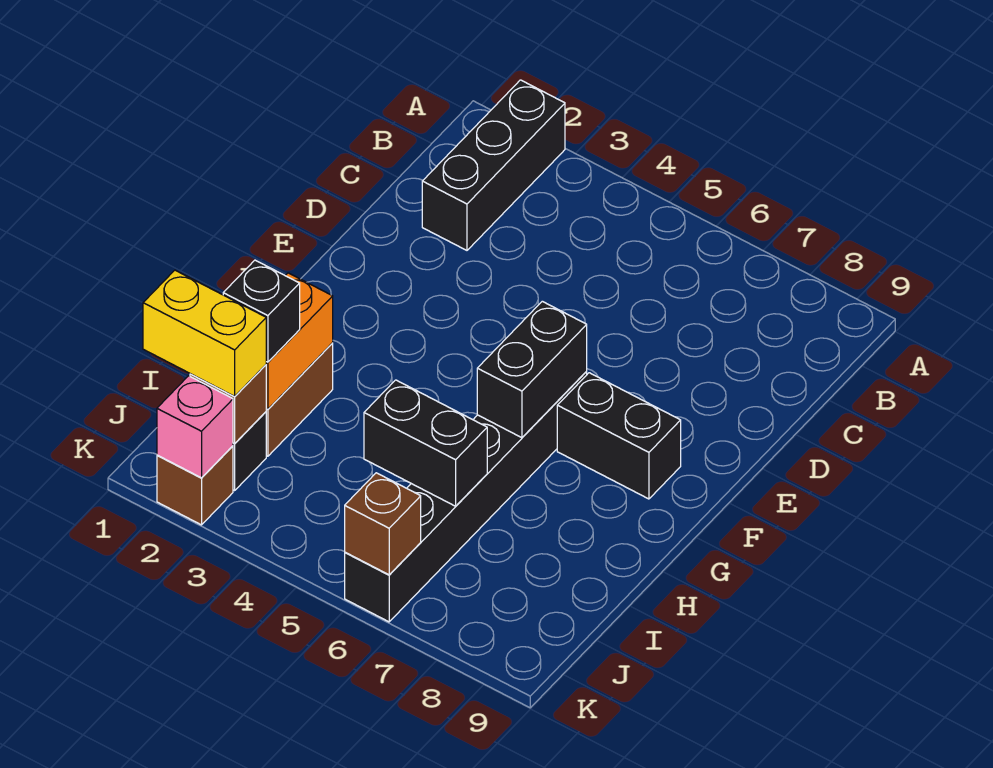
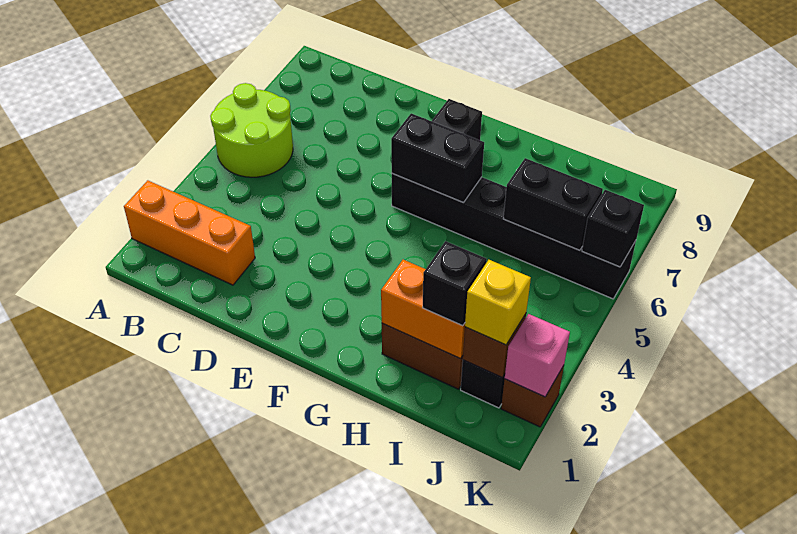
black brick A2:C2 level 1 -> orange brick A2:C2 level 1
none -> lime round brick A5:B6 level 1
black brick I5:I6 level 2 -> black brick I6:J6 level 2
yellow brick J1:J2 level 3 -> yellow brick J2 level 3
brown brick K6 level 2 -> black brick K6 level 2

